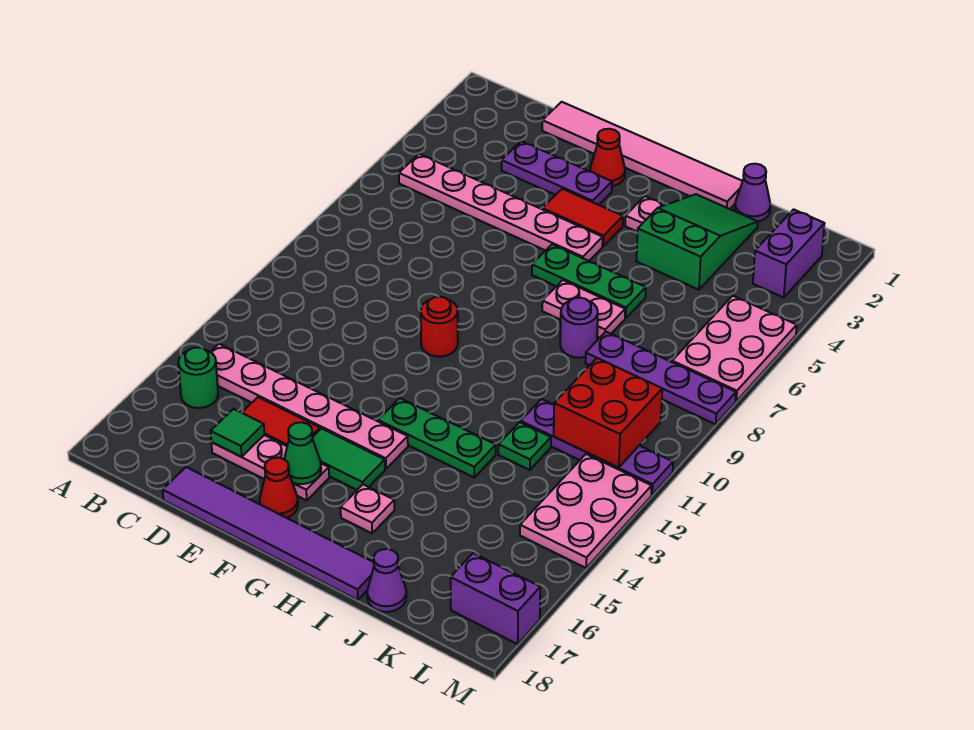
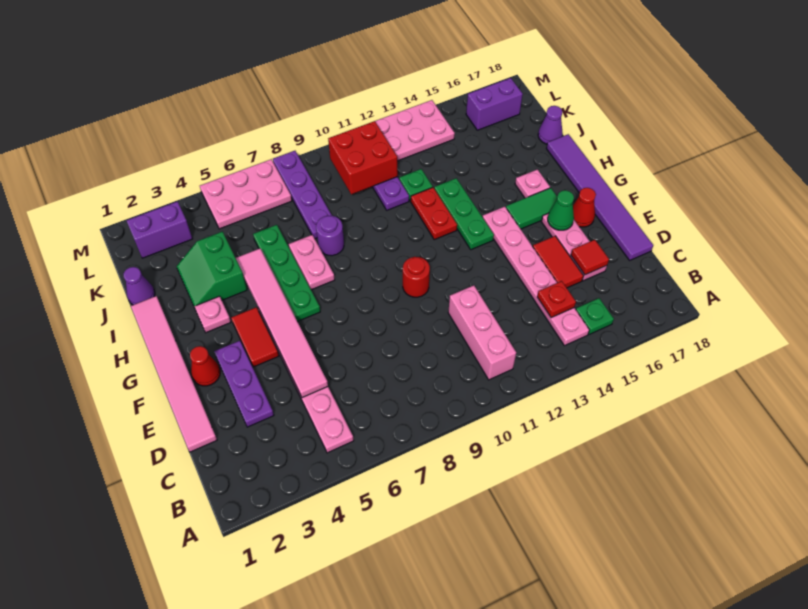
none -> pink brick B11:D11 level 1
green round brick B15 level 1 -> green plate B15 level 1
none -> red plate C14 level 2
none -> pink tile D5:I5 level 2
green tile D16 level 2 -> red tile D16 level 2
green tile F15:G15 level 1 -> green tile G15:G16 level 1
green plate G6:I6 level 1 -> green plate G6:J6 level 1
none -> red plate H12:I12 level 1
green slope I2:J4 level 1 top 4 -> green slope I3:J4 level 1 top 4
purple brick L17:M17 level 1 -> purple brick L16:L17 level 1

